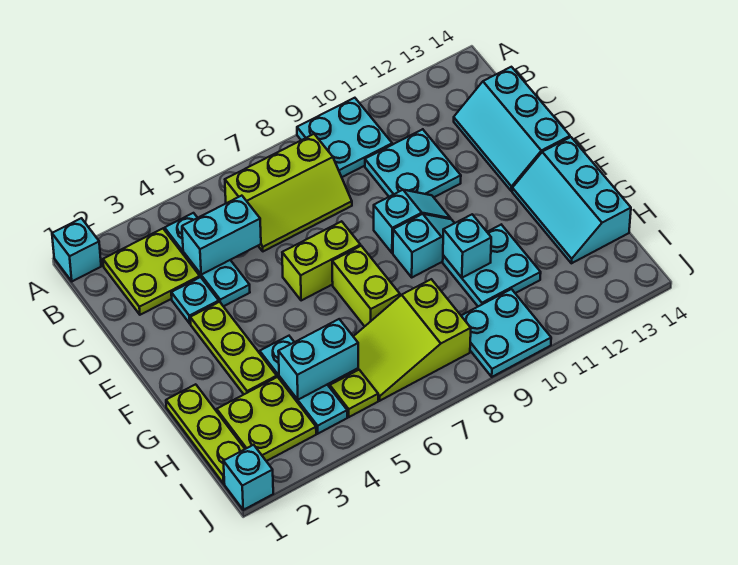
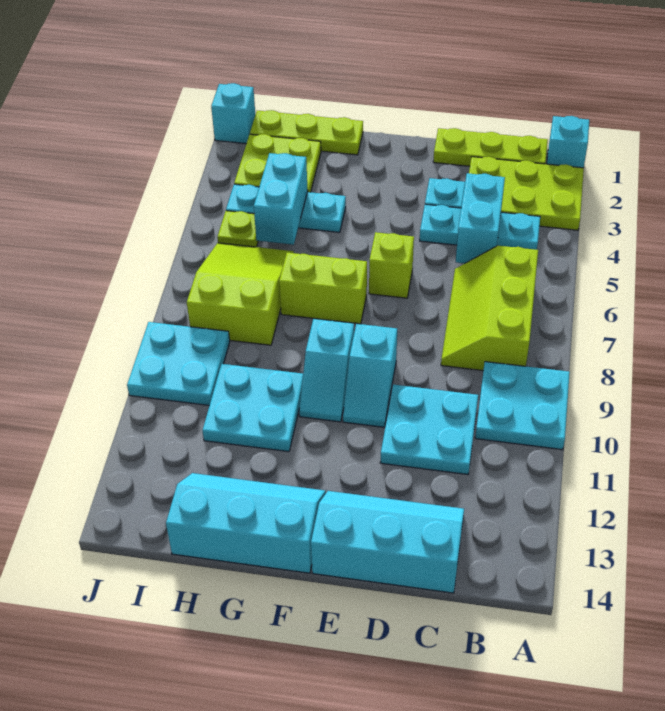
lime plate B2:C3 level 1 -> lime plate A2:C3 level 1
lime plate E3:G3 level 1 -> lime plate B1:D1 level 1
lime brick E6:E7 level 1 -> lime brick E6 level 1
cyan brick G10 level 2 -> none

